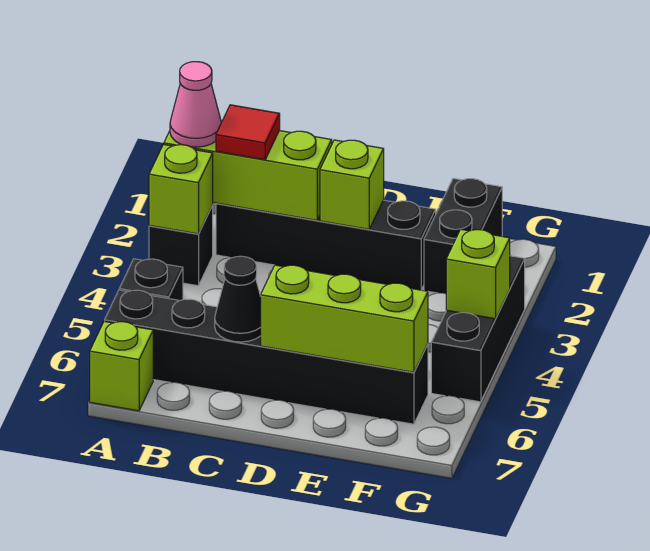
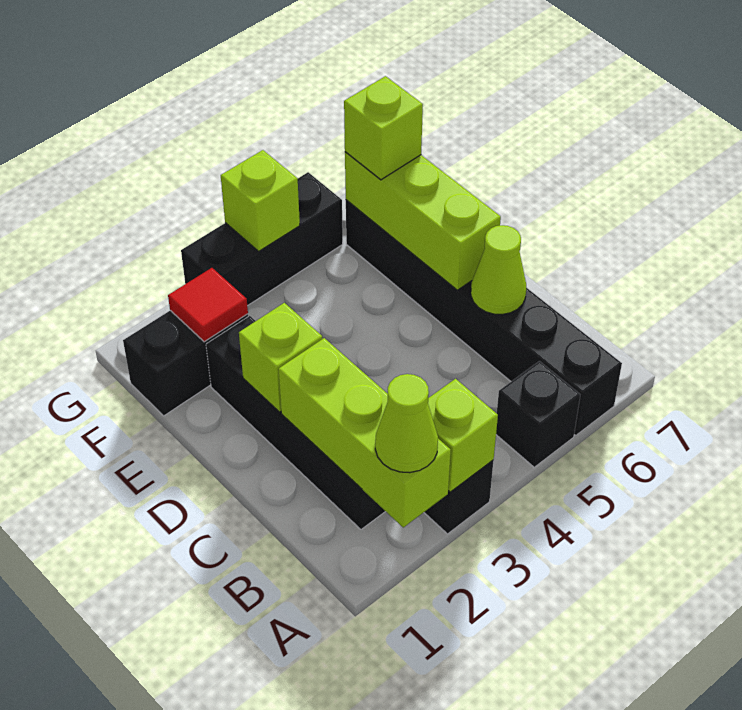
pink cone A2 level 3 -> lime cone A2 level 3
lime brick A7 level 1 -> lime brick F6 level 3
red tile B2 level 3 -> red tile F2 level 2
black cone C6 level 2 -> lime cone C6 level 2

